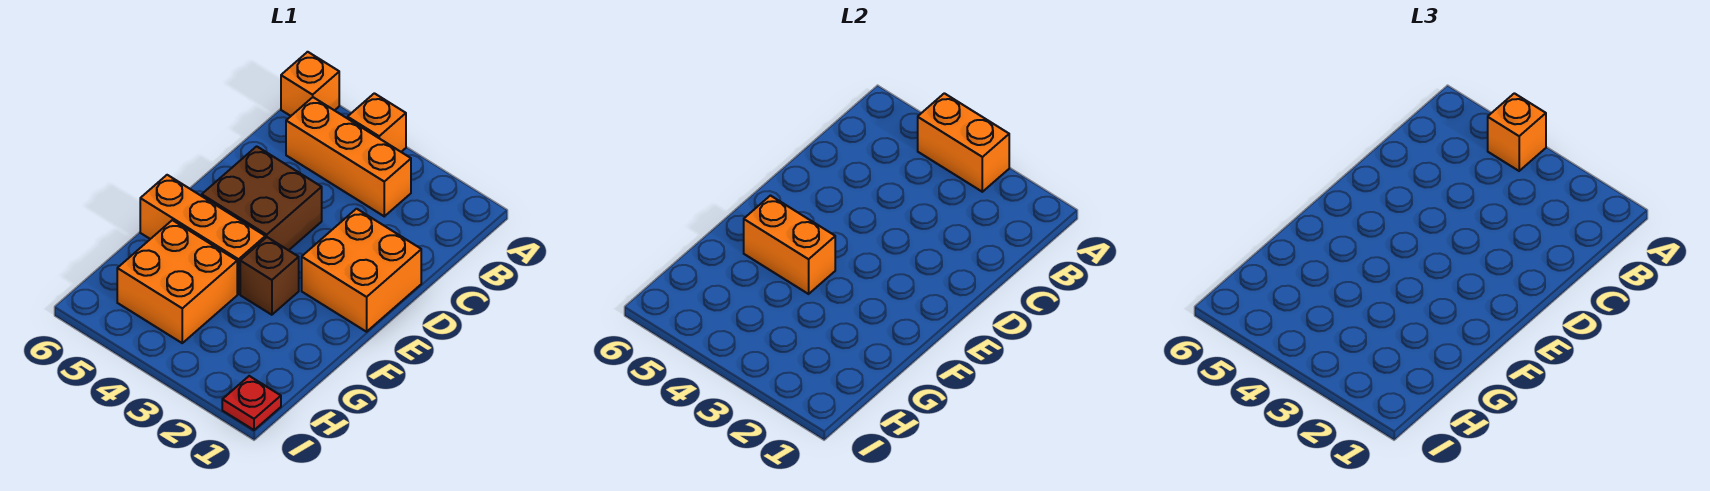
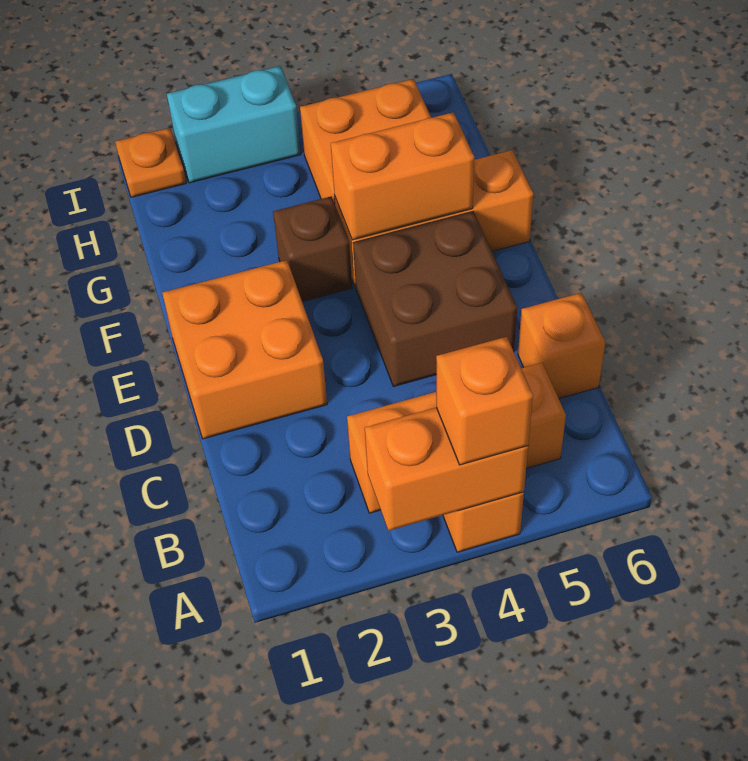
orange brick A6 level 1 -> orange brick C6 level 1
red plate I1 level 1 -> orange plate I1 level 1
none -> cyan brick I2:I3 level 1

